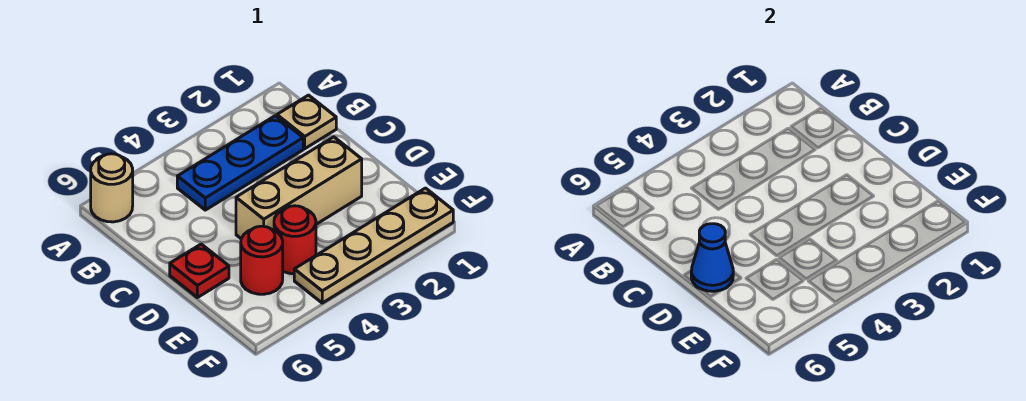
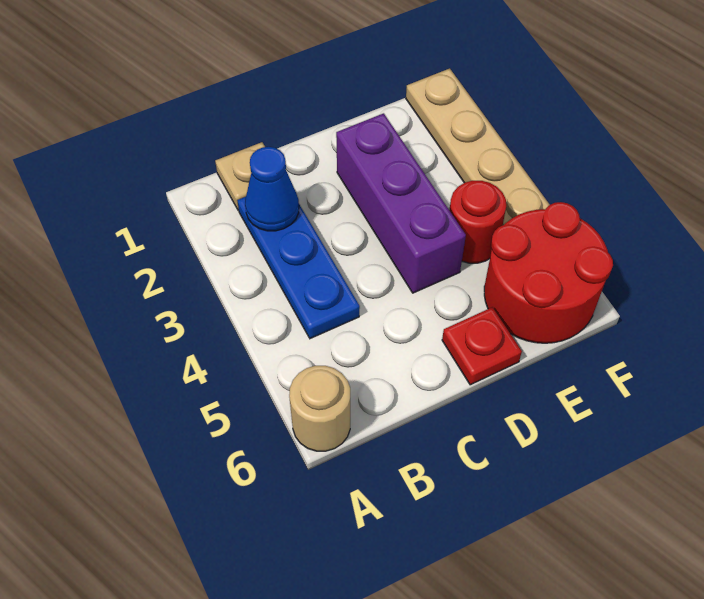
tan brick D2:D4 level 1 -> purple brick D2:D4 level 1
blue cone D6 level 2 -> blue cone B2 level 2
red round brick E5 level 1 -> red round brick E5:F6 level 1

